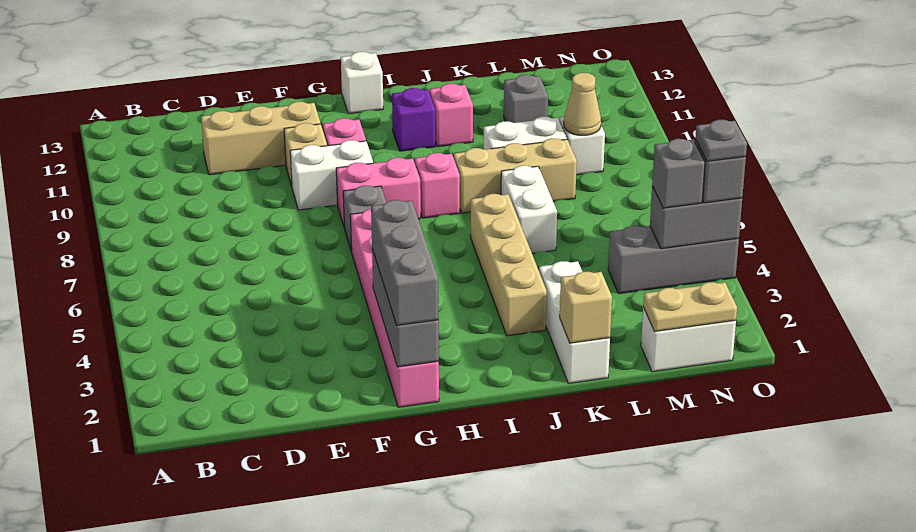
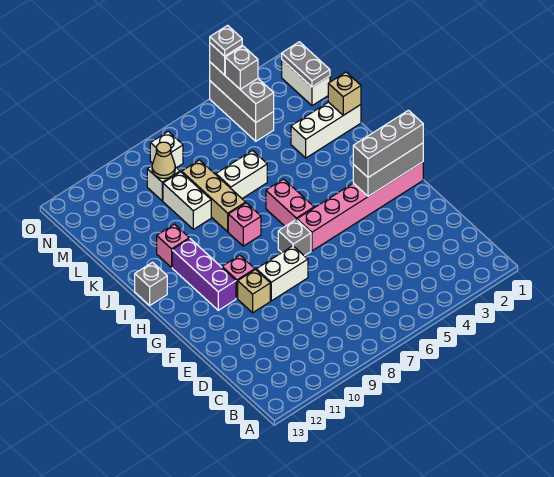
tan brick D11:F11 level 1 -> none
white brick F9:G9 level 1 -> white brick F8:F9 level 1
pink brick G8:H8 level 1 -> pink brick H6:I6 level 1
white brick H13 level 1 -> white brick N8 level 1
purple brick I11 level 1 -> purple brick G11:I11 level 1
tan brick J3:J6 level 1 -> none
grey brick L11 level 1 -> grey brick I13 level 1
tan plate M1:N1 level 2 -> grey plate M1:N1 level 2
grey brick N4:O4 level 2 -> grey brick M4:O4 level 2

